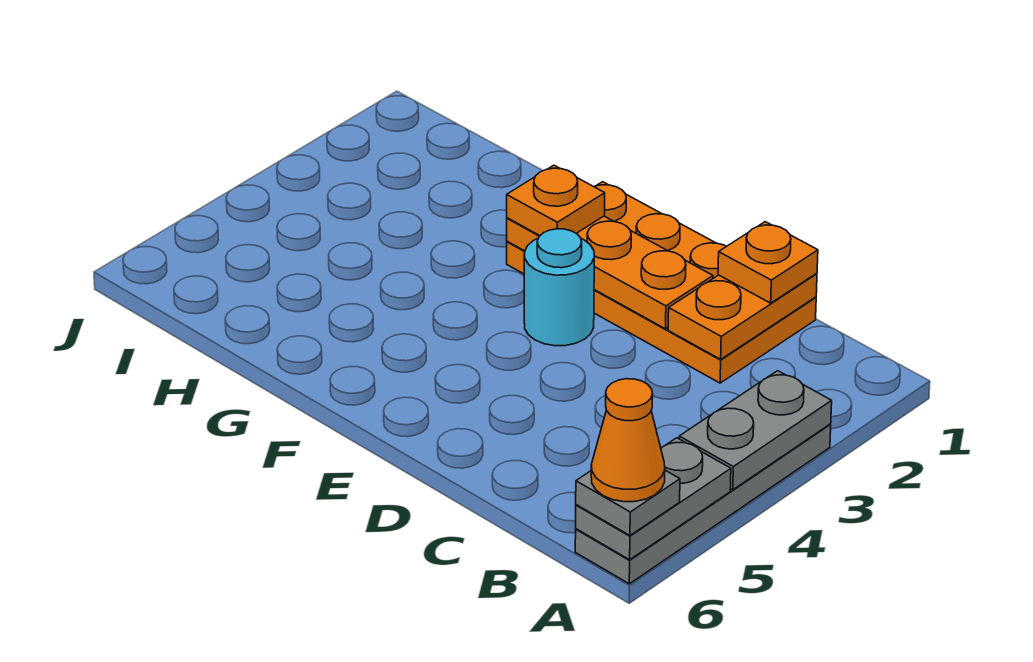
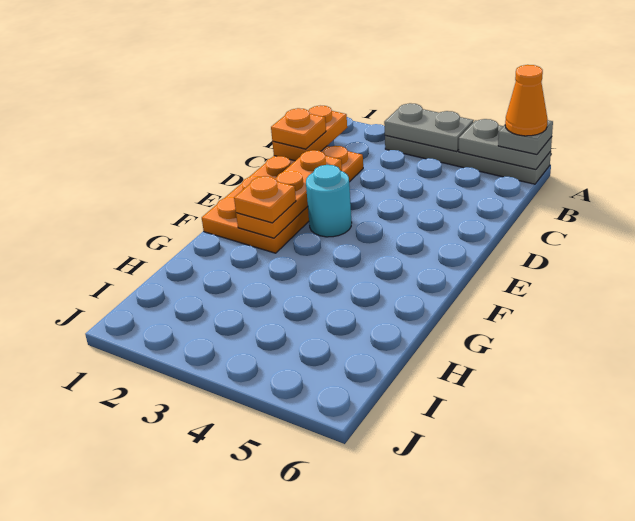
orange plate C1:C2 level 2 -> orange plate B1:C1 level 2

